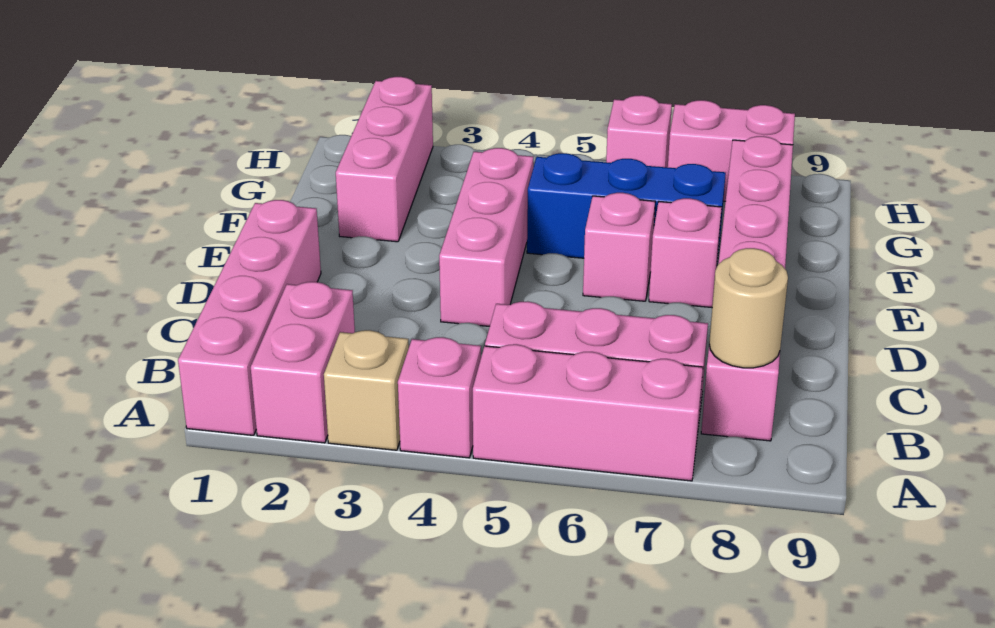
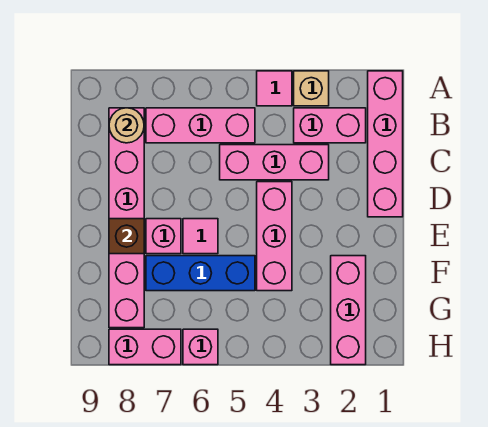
pink brick A2:B2 level 1 -> pink brick B2:B3 level 1
pink brick A4 level 1 -> pink tile A4 level 1
pink brick A5:A7 level 1 -> pink brick C3:C5 level 1
pink brick E6 level 1 -> pink tile E6 level 1
none -> brown brick E8 level 2

